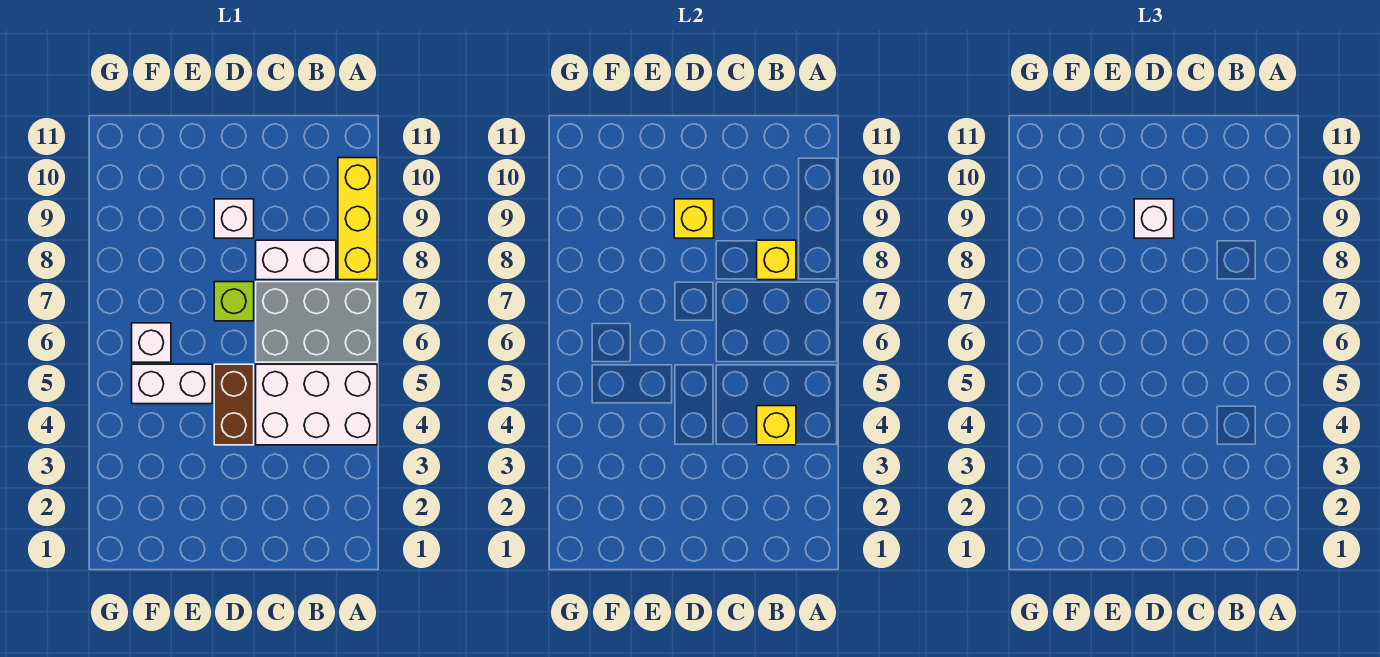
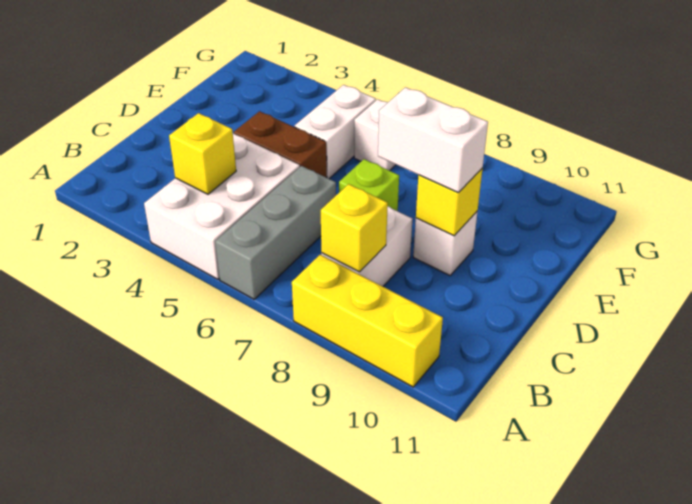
grey brick A6:C7 level 1 -> grey brick A6:C6 level 1
white brick D9 level 3 -> white brick D8:D9 level 3

